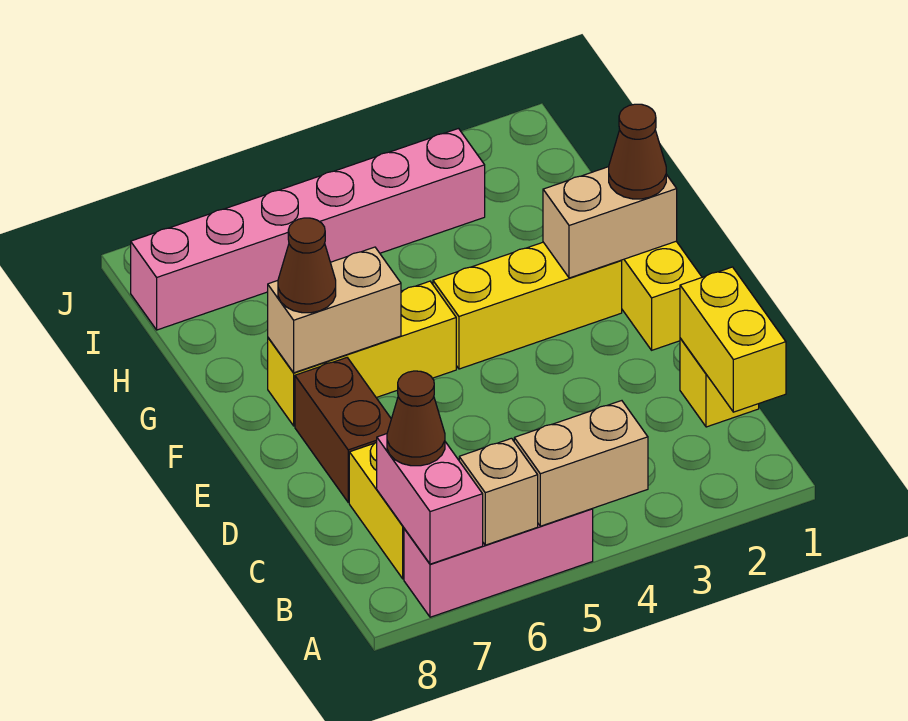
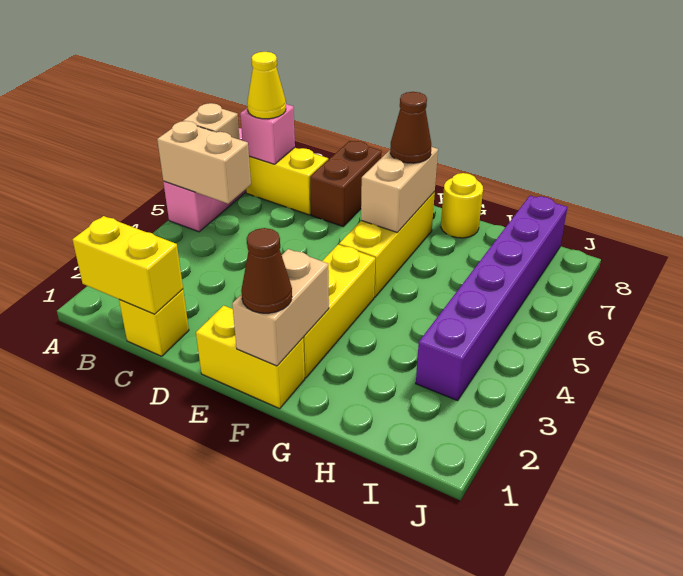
tan brick A4:A5 level 2 -> tan brick A5:B5 level 2
pink brick A7:B7 level 2 -> pink brick B7 level 2
brown cone B7 level 3 -> yellow cone B7 level 3
brown brick D7:E7 level 1 -> brown brick D7:D8 level 1
none -> yellow round brick G8 level 1
pink brick I3:I8 level 1 -> purple brick I3:I8 level 1

